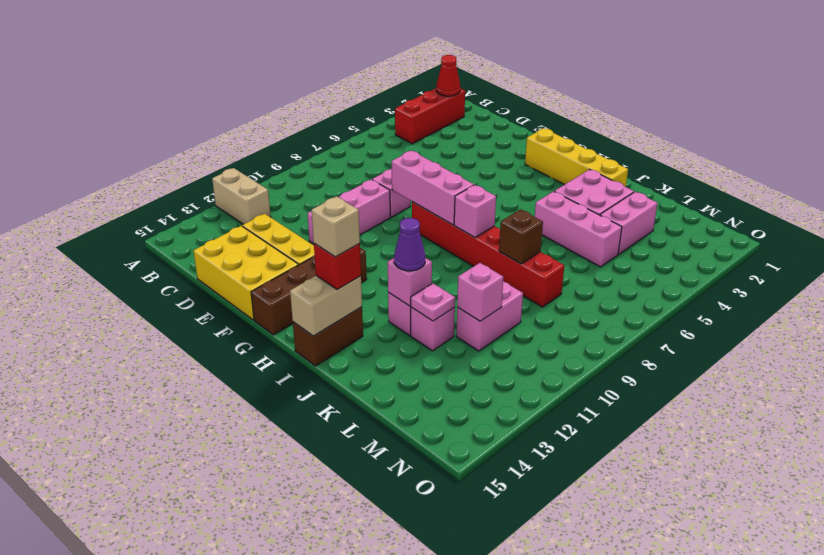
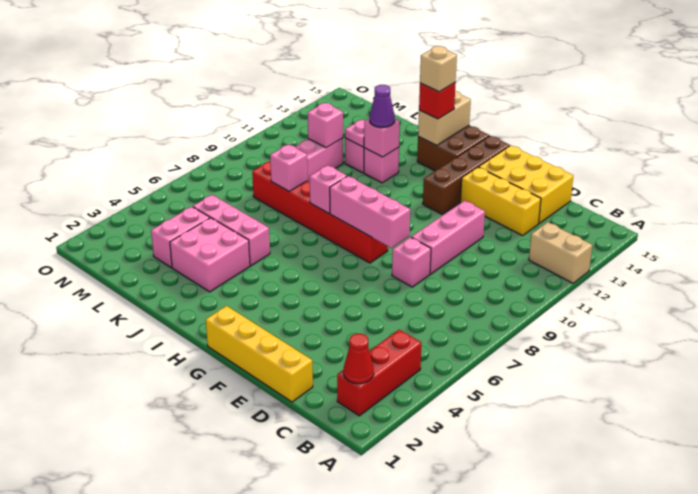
yellow brick G2:J2 level 1 -> yellow brick D1:G1 level 1
brown brick I14:I15 level 1 -> brown brick H14:I15 level 1
brown brick K8 level 2 -> pink brick K8 level 2

